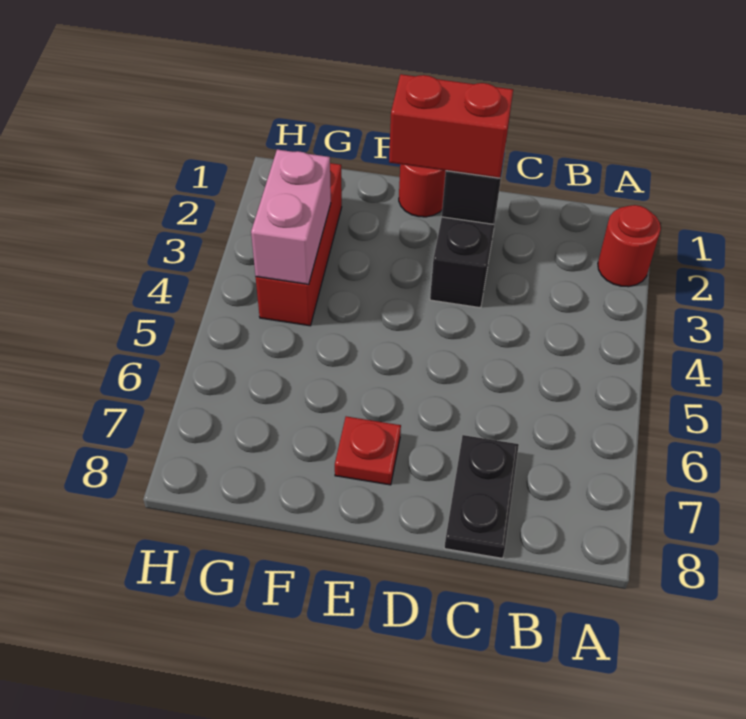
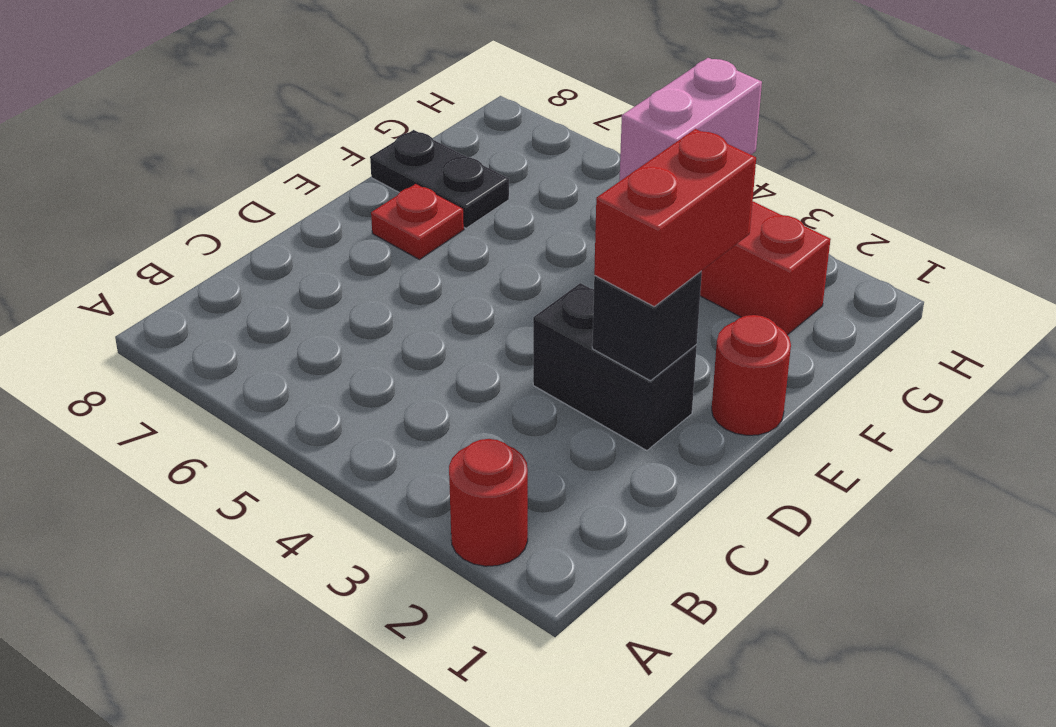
black plate C7:C8 level 1 -> black plate F7:F8 level 1
pink brick G3:G4 level 2 -> pink brick G4:H4 level 2

